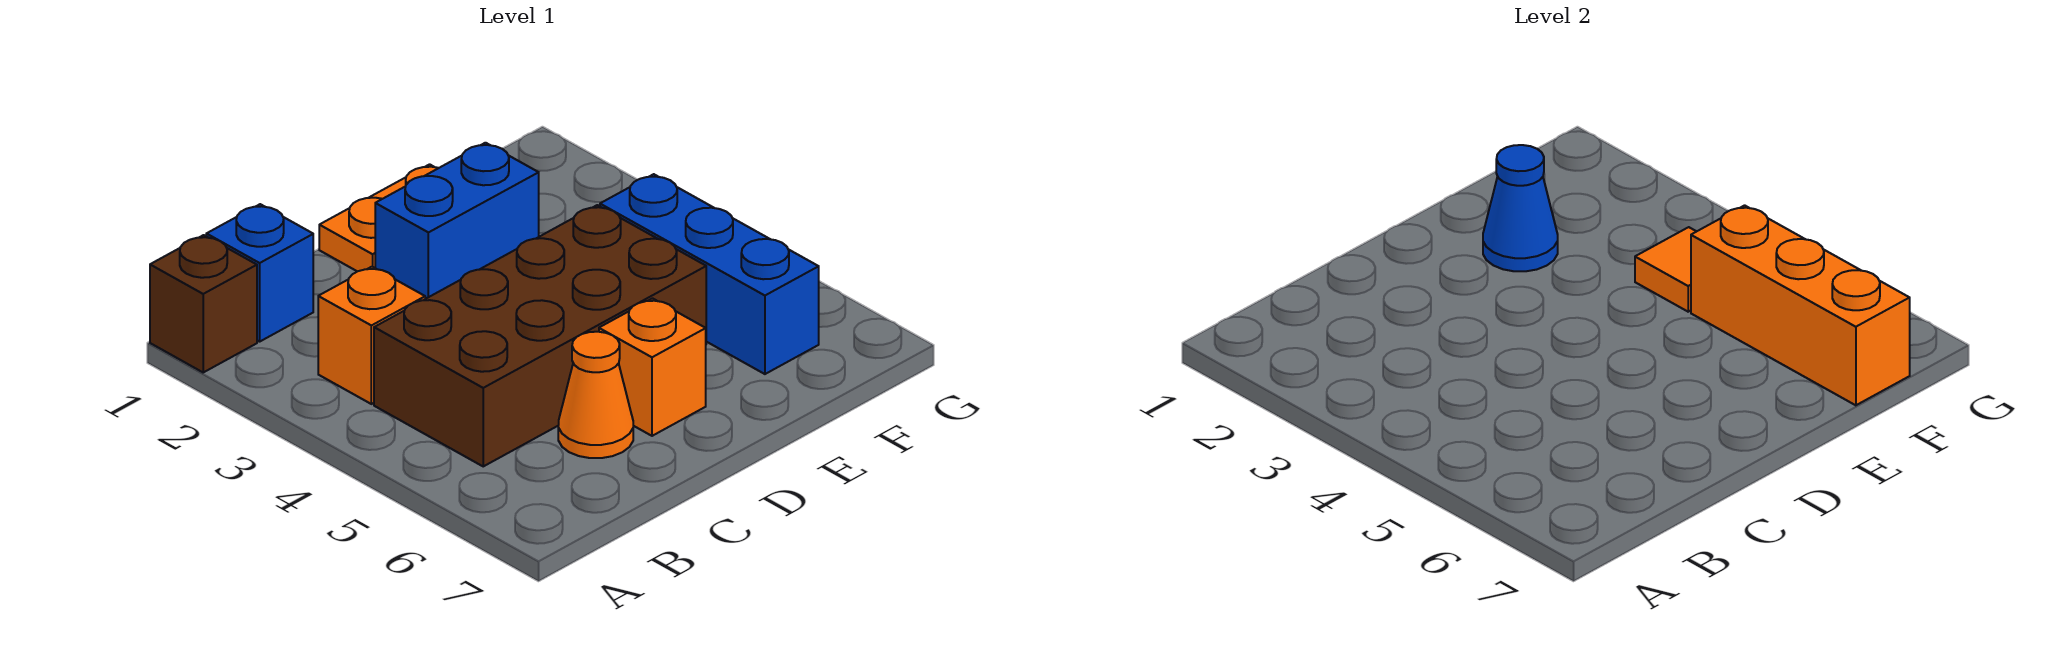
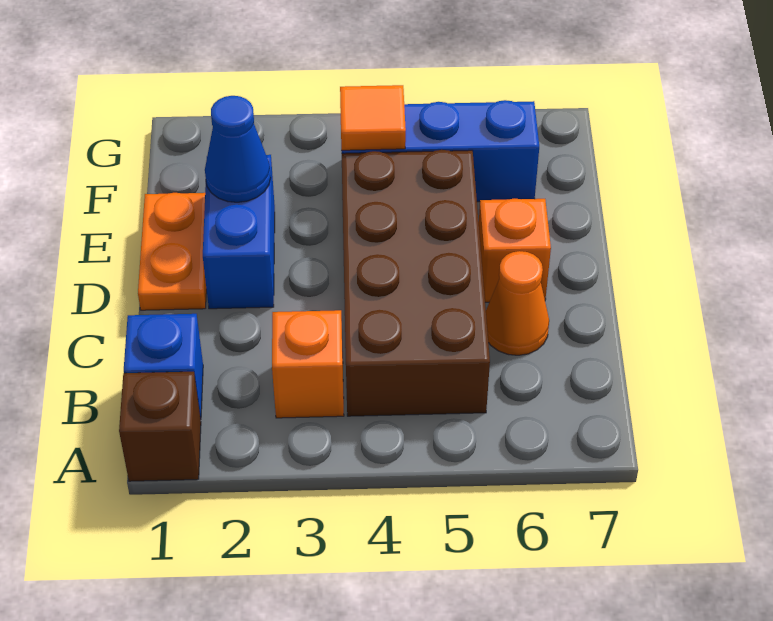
orange brick F5:F7 level 2 -> none

